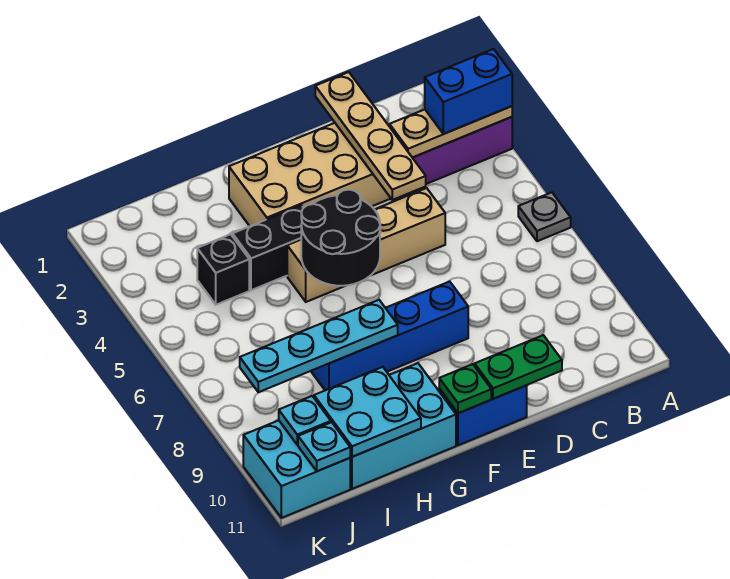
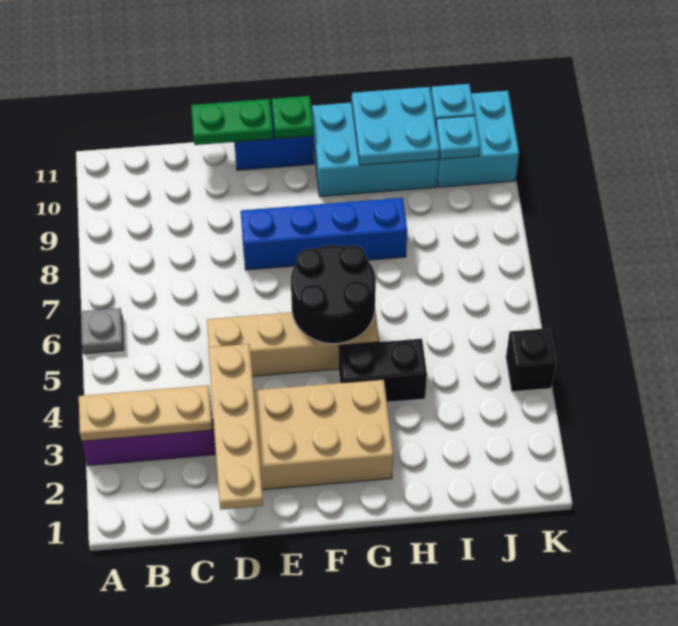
blue brick A3:B3 level 3 -> none
cyan plate G8:J8 level 2 -> none
black brick I4 level 1 -> black brick K4 level 1

